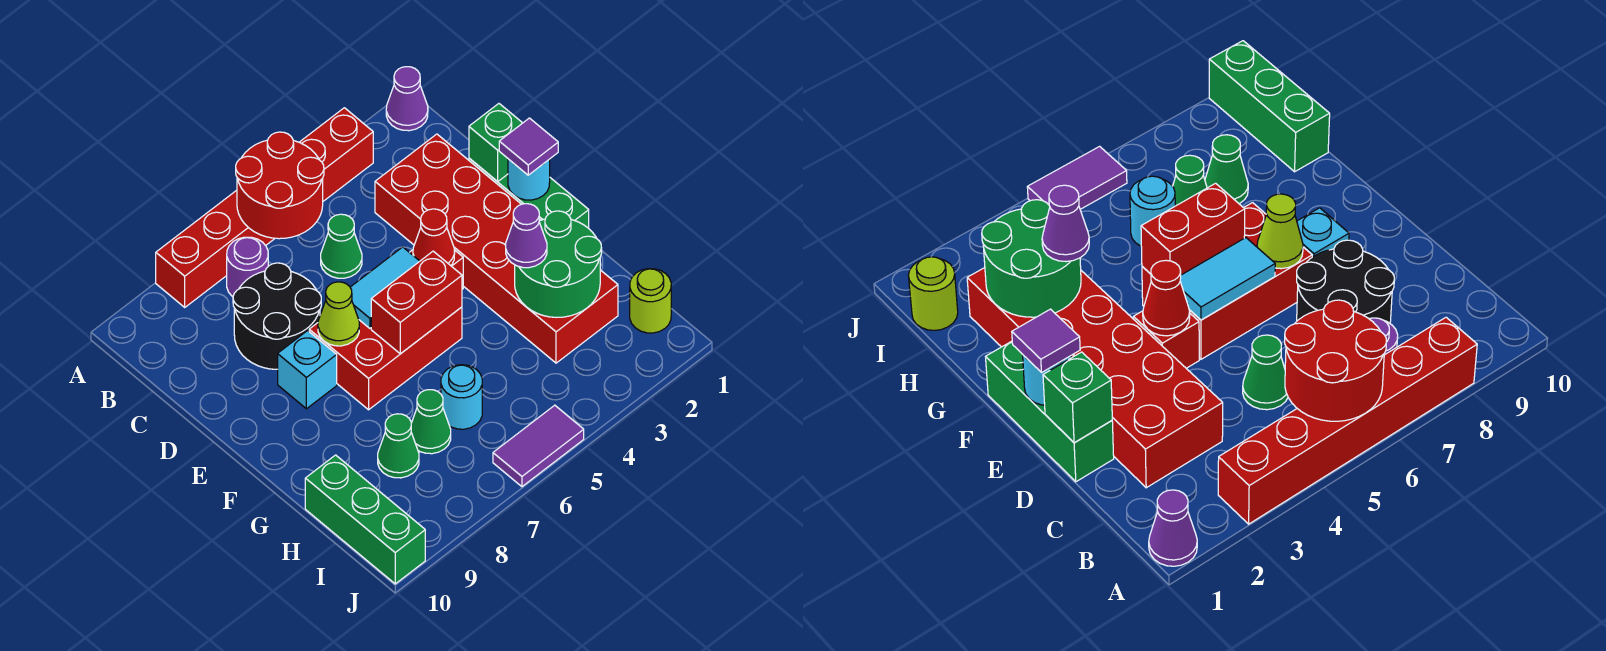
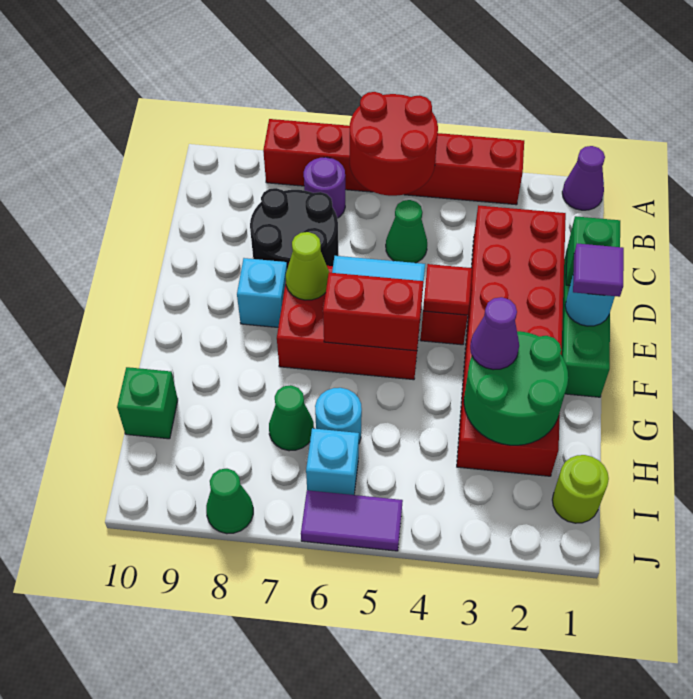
red cone E4 level 2 -> red tile E4 level 2
green cone H8 level 1 -> green cone J8 level 1
green brick H10:J10 level 1 -> green brick H10 level 1
none -> cyan brick I6 level 1

